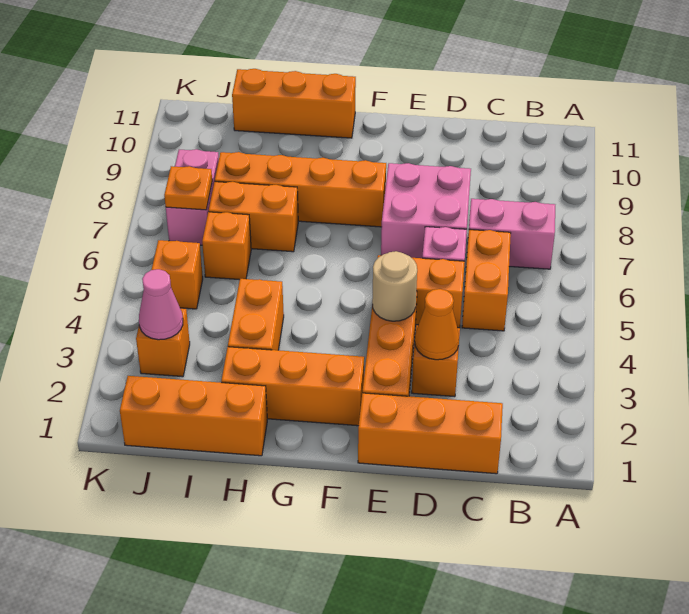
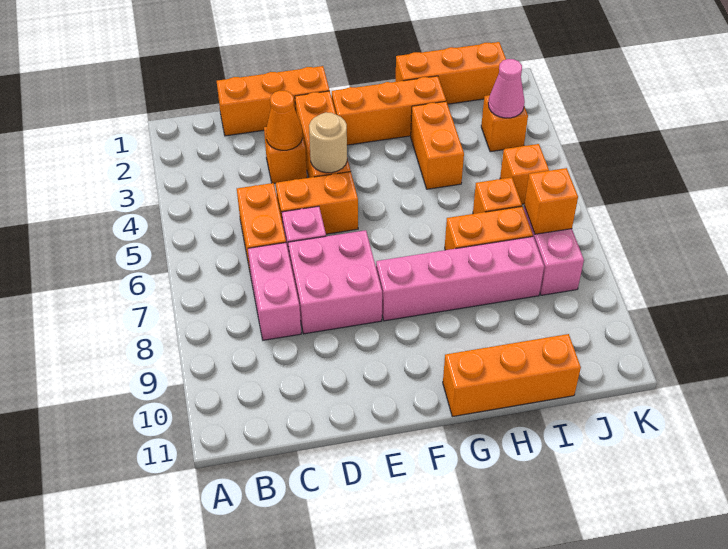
pink brick B7:C7 level 1 -> pink brick C7:C8 level 1
orange brick F8:I8 level 1 -> pink brick F8:I8 level 1
orange plate J7 level 2 -> orange brick J7 level 2

